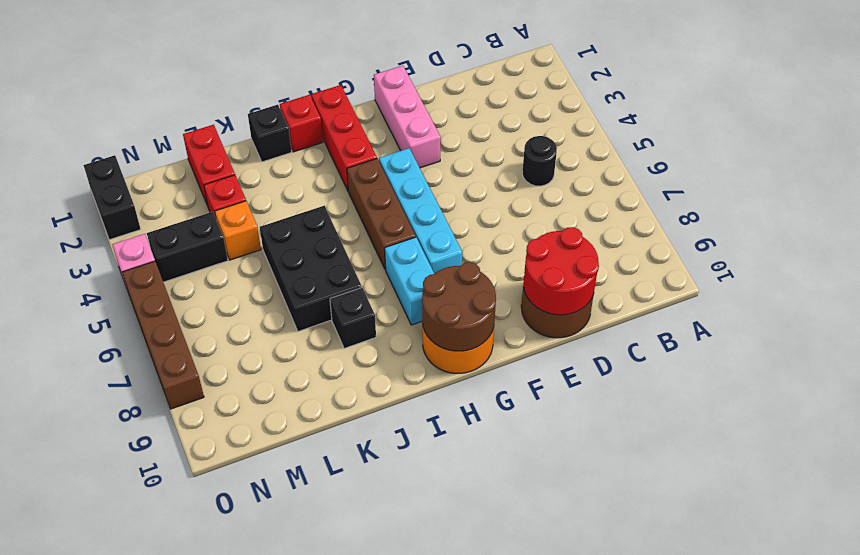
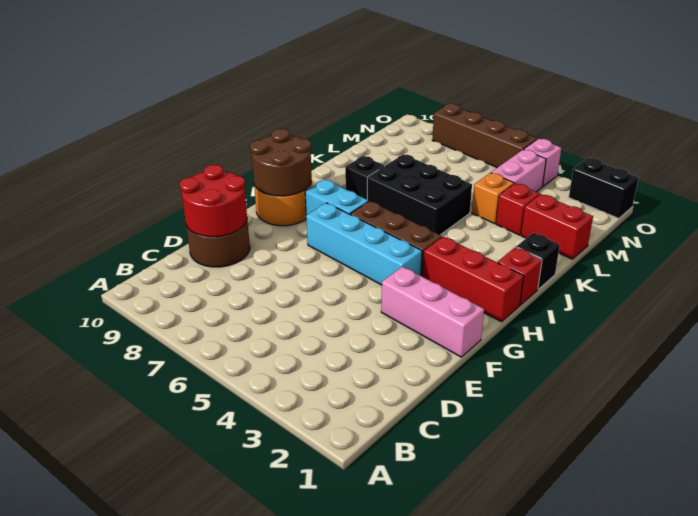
black round brick C5 level 1 -> none
black brick M4:N4 level 1 -> pink brick M4:N4 level 1

